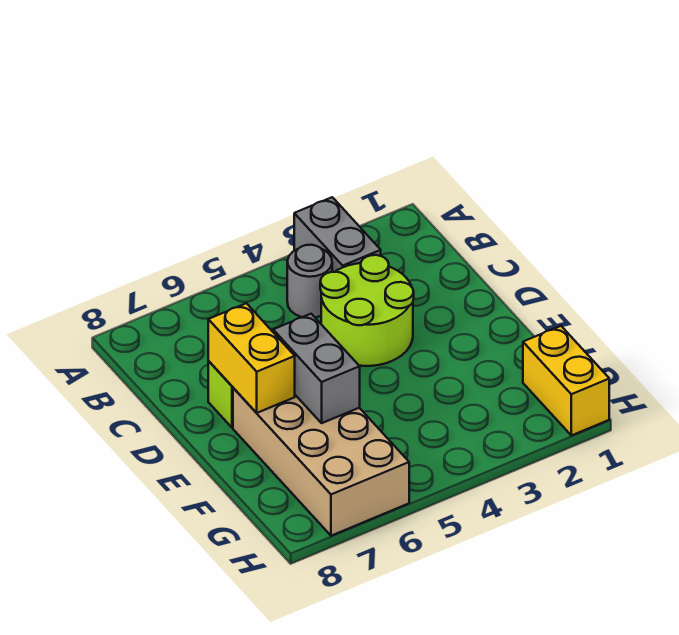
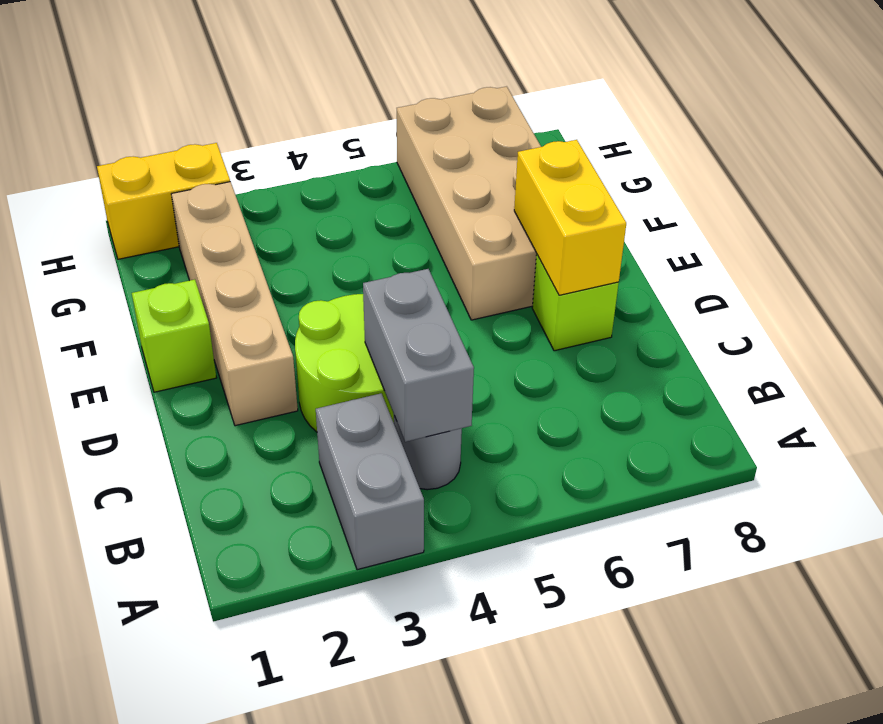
none -> tan brick D2:G2 level 1
none -> lime brick E1 level 1
grey brick E6:F6 level 2 -> grey brick B4:C4 level 2
yellow brick G1:H1 level 1 -> yellow brick H1:H2 level 1

